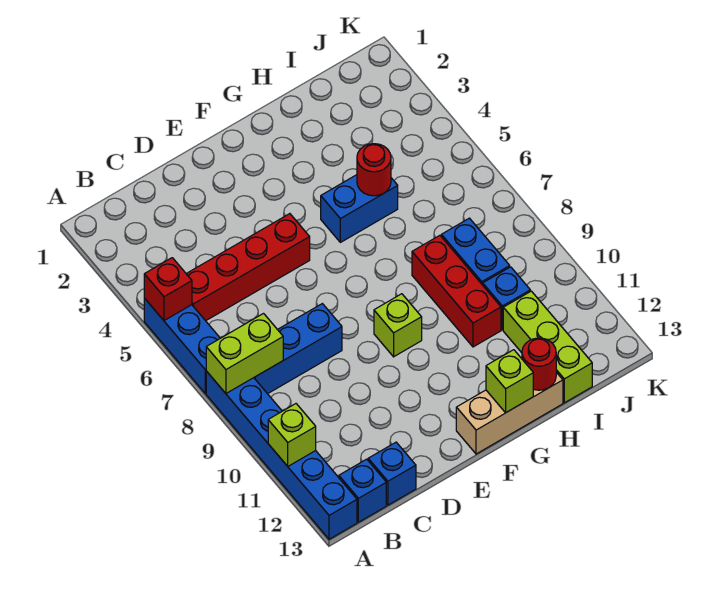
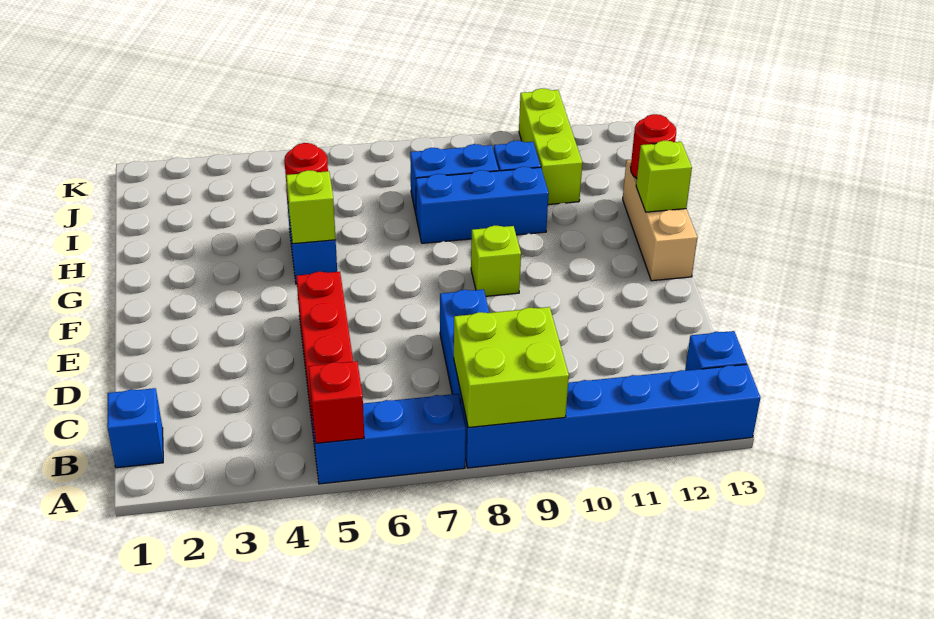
lime brick A8:B8 level 2 -> lime brick A8:B9 level 2
lime brick A11 level 2 -> lime brick G5 level 2
blue brick C13 level 1 -> blue brick B1 level 1
red brick H8:H10 level 1 -> blue brick H8:H10 level 1
lime brick I11:I13 level 1 -> lime brick I11:K11 level 1

